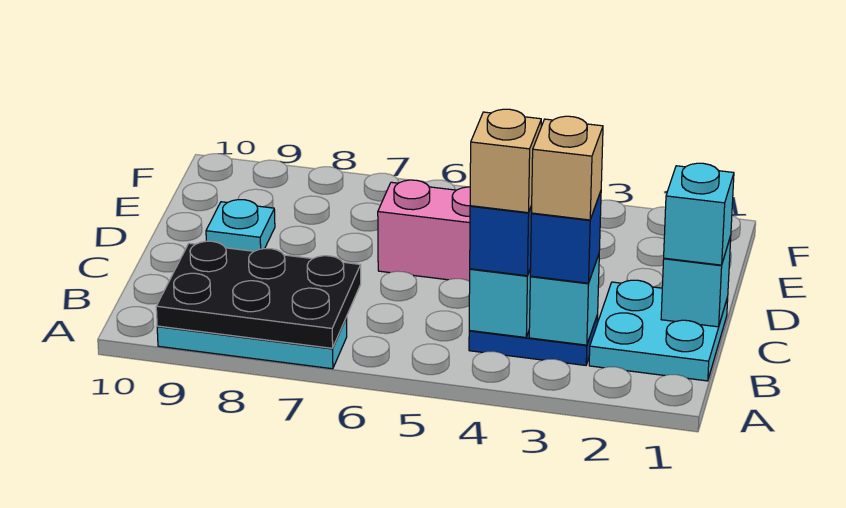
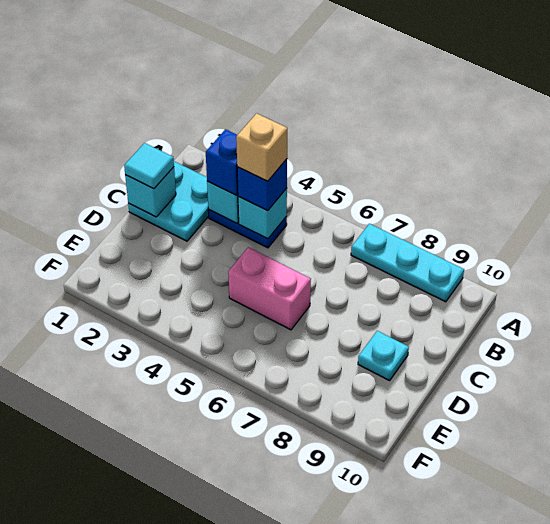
black plate A7:B9 level 2 -> none
tan brick B3 level 4 -> none
cyan brick C1 level 3 -> cyan tile C1 level 3

